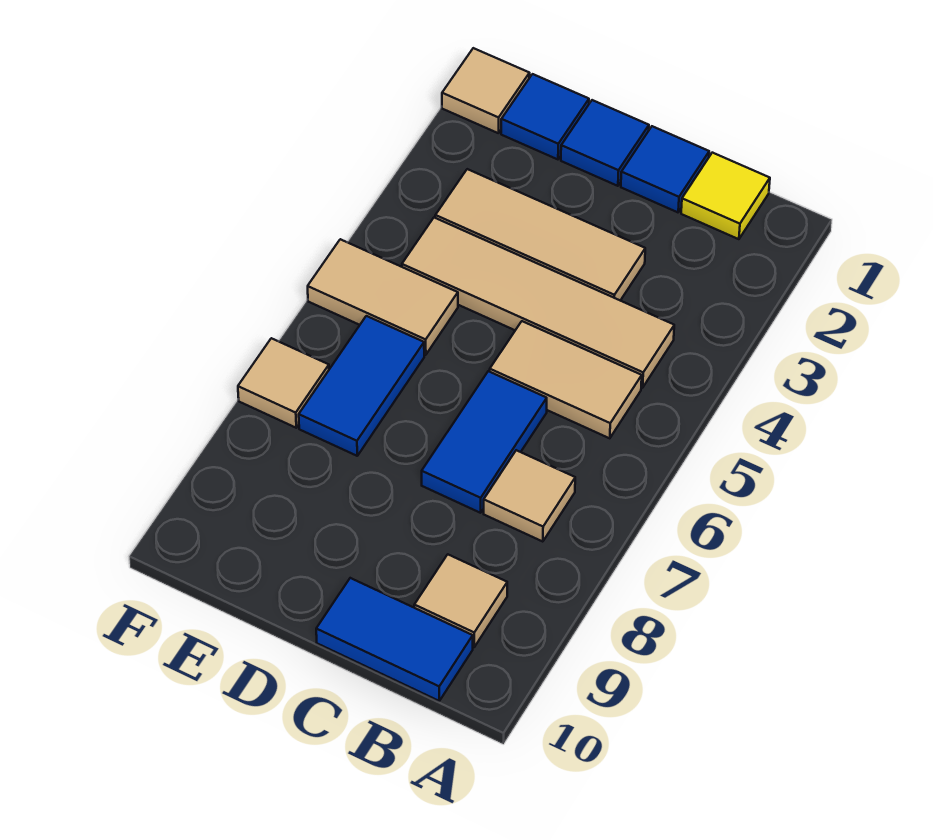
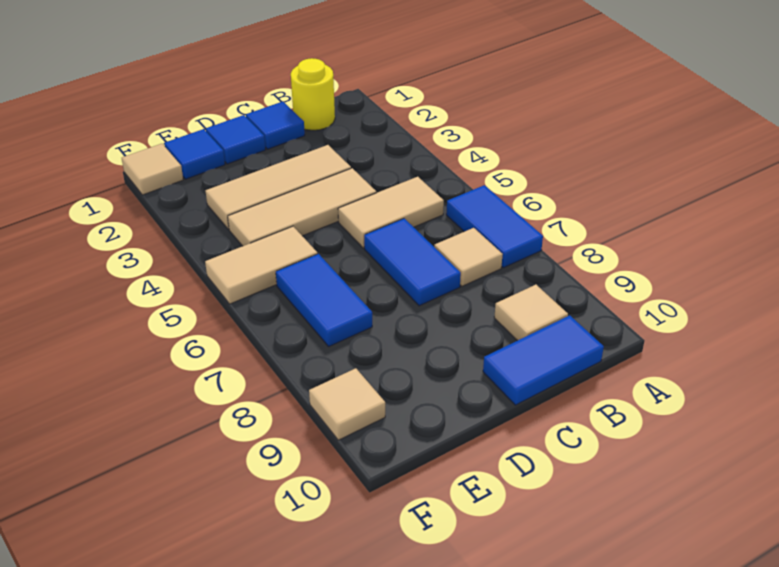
none -> blue tile A6:A7 level 1
yellow tile B1 level 1 -> yellow round brick B1 level 1
tan tile B4:E4 level 1 -> tan tile C4:E4 level 1
tan tile F7 level 1 -> tan tile F9 level 1

